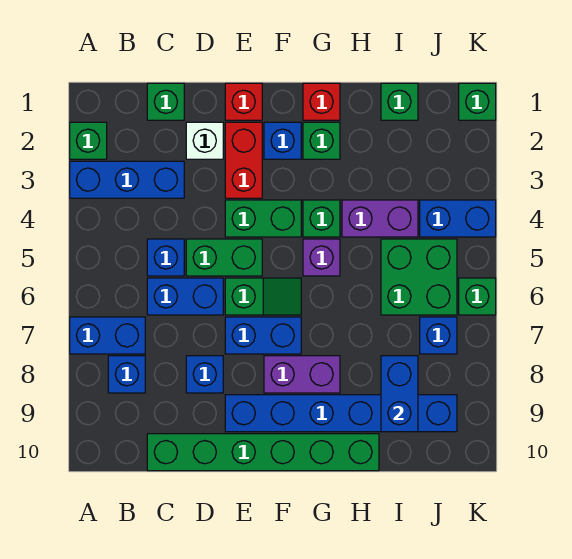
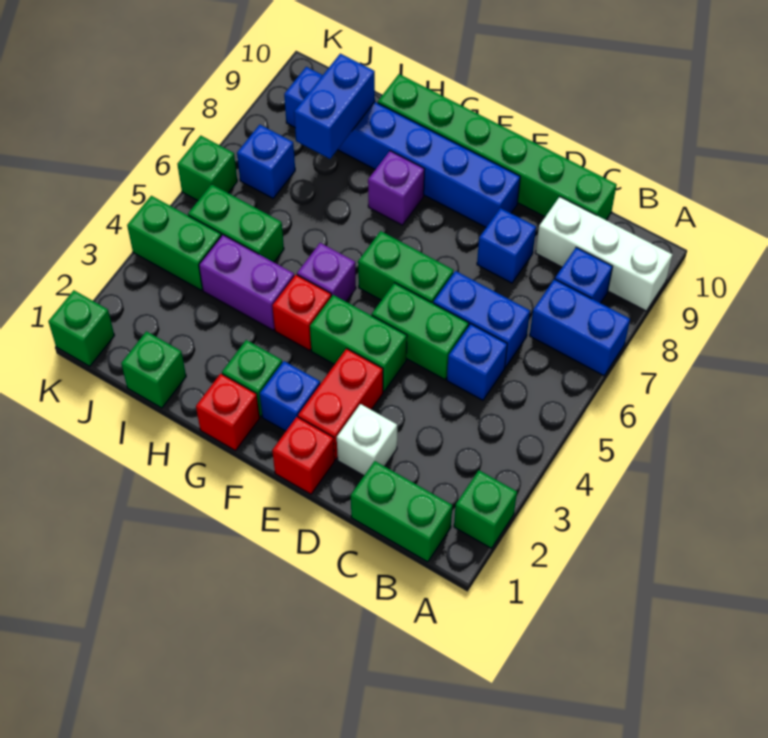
blue brick A3:C3 level 1 -> none
none -> white brick A9:C9 level 1
green brick C1 level 1 -> green brick B1:C1 level 1
green slope E6:F6 level 1 top E -> green brick E6:F6 level 1
blue brick E7:F7 level 1 -> none
purple brick F8:G8 level 1 -> purple brick G8 level 1
green brick G4 level 1 -> red brick G4 level 1
green brick I5:J6 level 1 -> green brick I5:J5 level 1
blue brick J4:K4 level 1 -> green brick J4:K4 level 1

